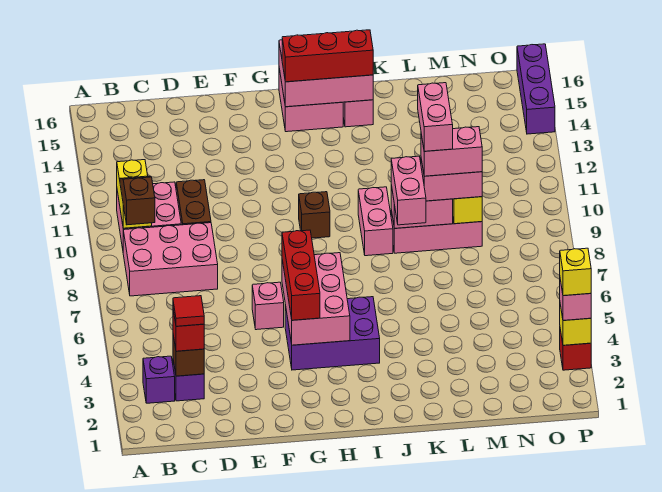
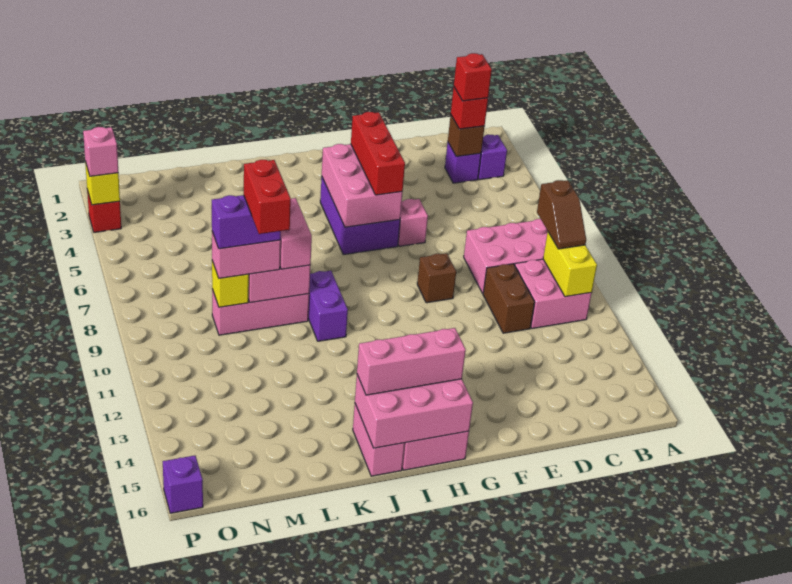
red tile C3 level 4 -> red brick C3 level 4
purple brick G4:I5 level 1 -> purple brick G4:H6 level 1
brown brick H10 level 1 -> brown brick F9 level 1
red brick H15:J15 level 3 -> pink brick H15:J15 level 3
pink brick J9:J10 level 1 -> purple brick J9:J10 level 1
pink brick L9:M9 level 4 -> purple brick L9:M9 level 4
pink brick L9:L10 level 5 -> red brick L9:L10 level 5
yellow brick P3 level 4 -> none
purple brick P14:P16 level 1 -> purple brick P16 level 1

